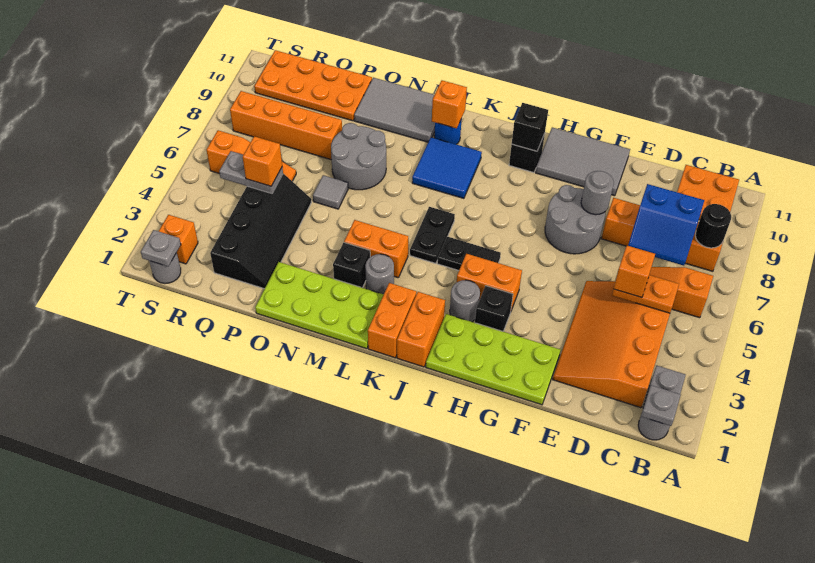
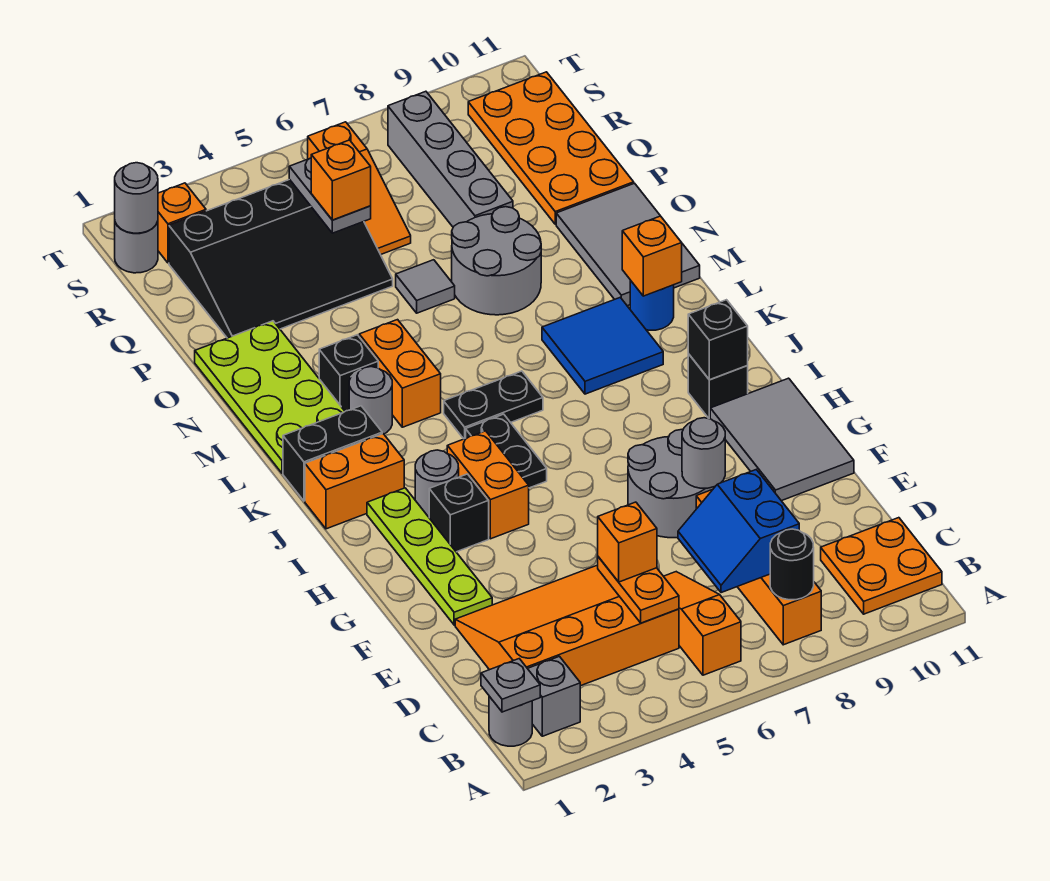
lime plate F1:I2 level 1 -> lime plate F2:I2 level 1
orange brick K1:K2 level 1 -> black brick K1:K2 level 1
black slope P2:Q5 level 1 top Q -> black slope P2:R5 level 1 top R
orange brick P8:S8 level 1 -> grey brick P8:S8 level 1
grey plate S1 level 2 -> grey round brick S1 level 2

